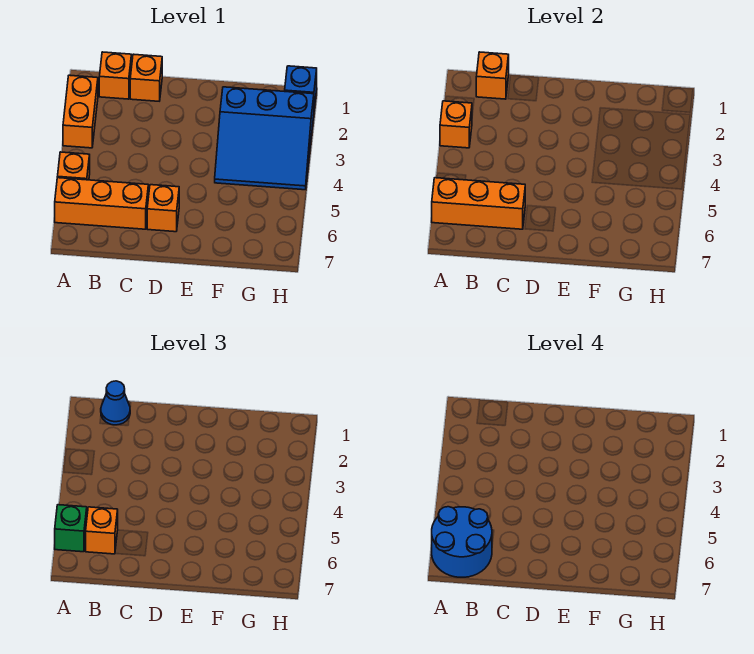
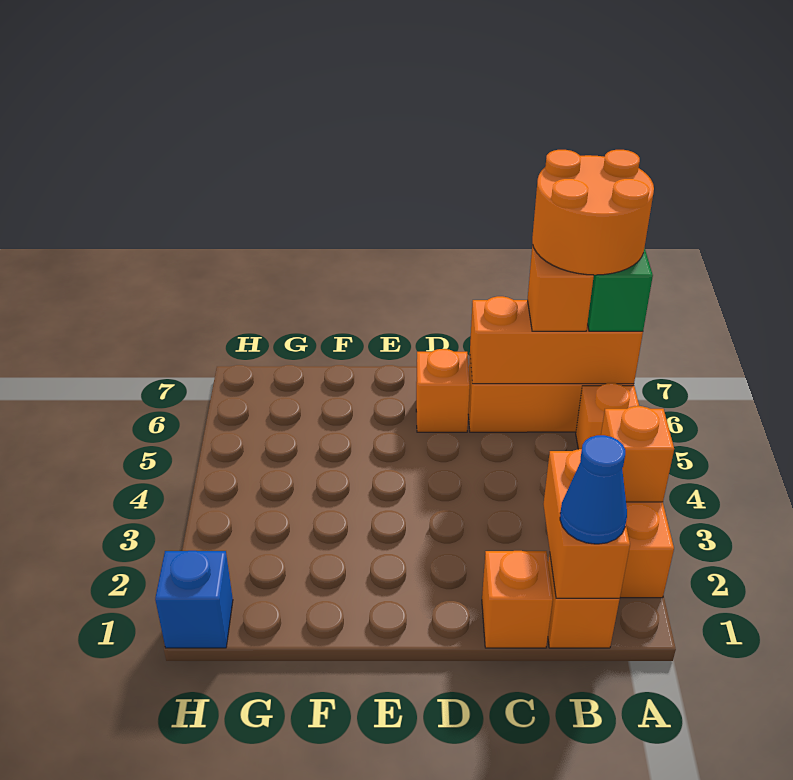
blue round brick A6:B7 level 4 -> orange round brick A6:B7 level 4
orange brick B1 level 2 -> orange brick B1:B2 level 2
blue slope F2:H4 level 1 top 2 -> none

